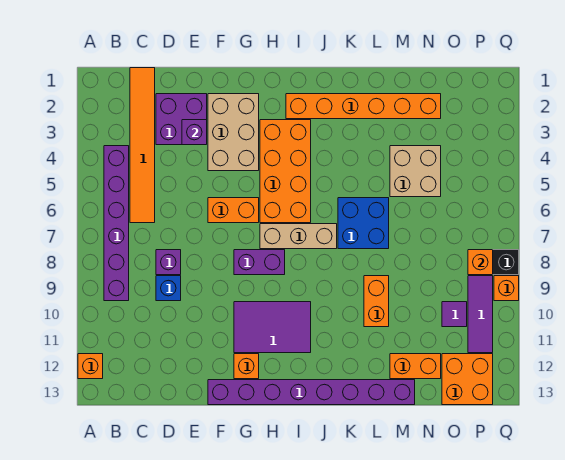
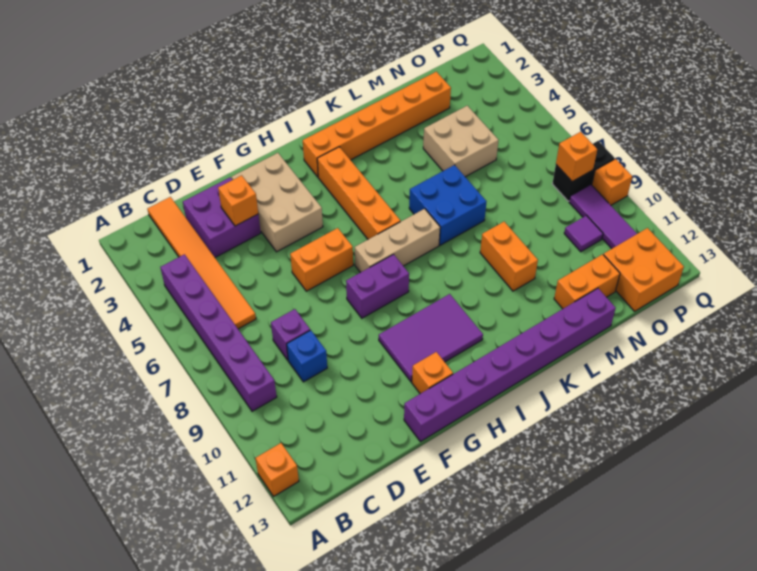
purple brick E3 level 2 -> orange brick E3 level 2
orange brick H3:I6 level 1 -> orange brick I3:I6 level 1

